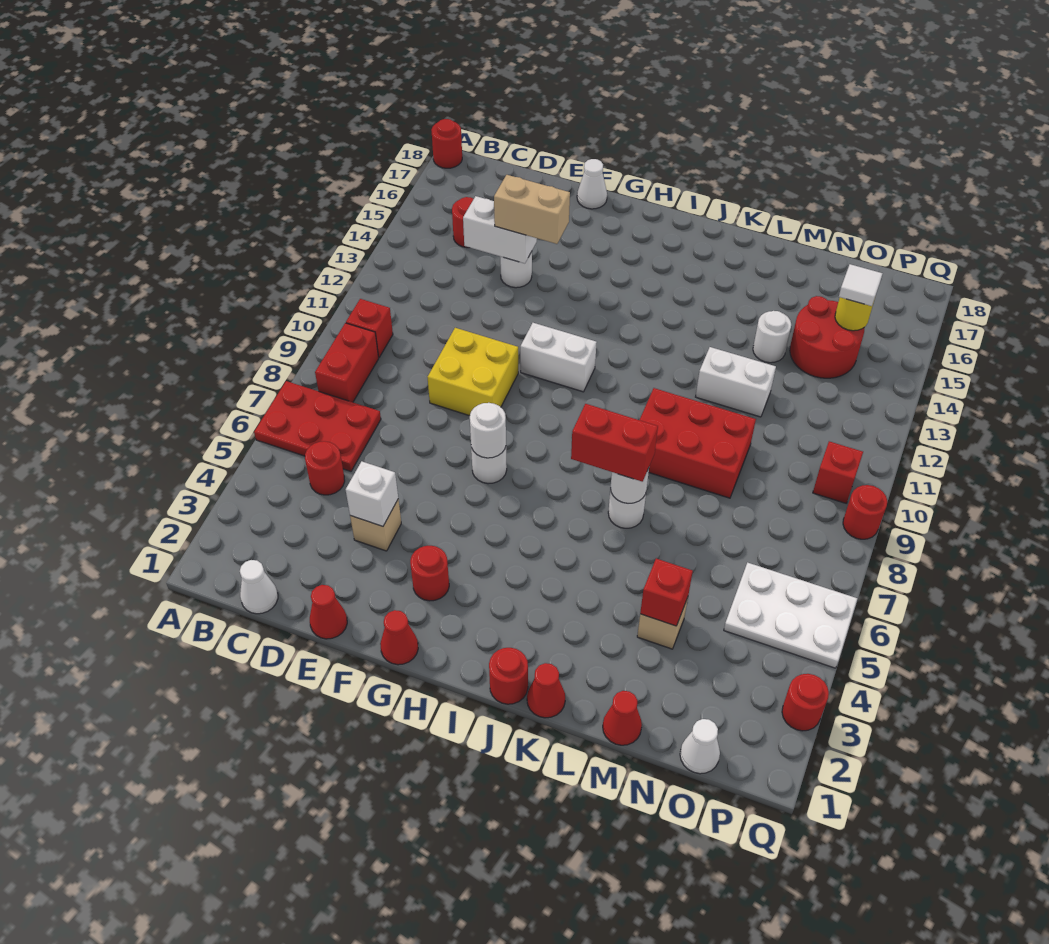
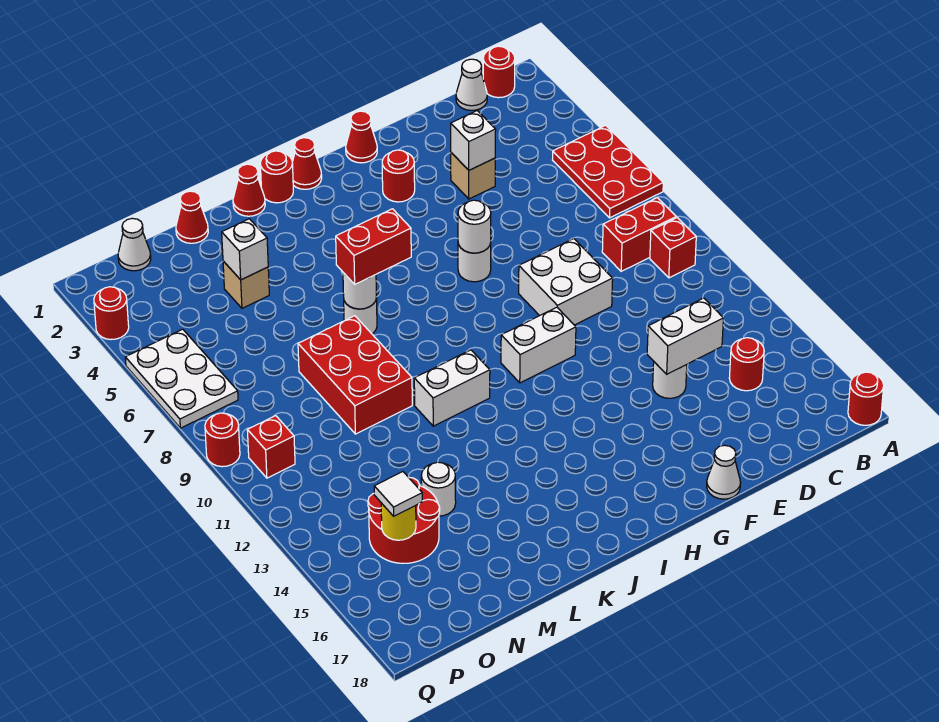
red plate A6:C7 level 1 -> red plate A5:B7 level 1
red brick B8:B9 level 1 -> red brick B9:C9 level 1
red round brick C5 level 1 -> red round brick B1 level 1
red cone E1 level 1 -> red cone I1 level 1
yellow brick E9:F10 level 1 -> white brick E9:F10 level 1
tan brick E14:F14 level 3 -> none
red brick K9:M10 level 1 -> red brick L8:M10 level 1
white brick L12:M12 level 1 -> white brick J11:K11 level 1
red brick M4 level 2 -> white brick M4 level 2
white plate O5:Q6 level 1 -> white plate P5:Q7 level 1

